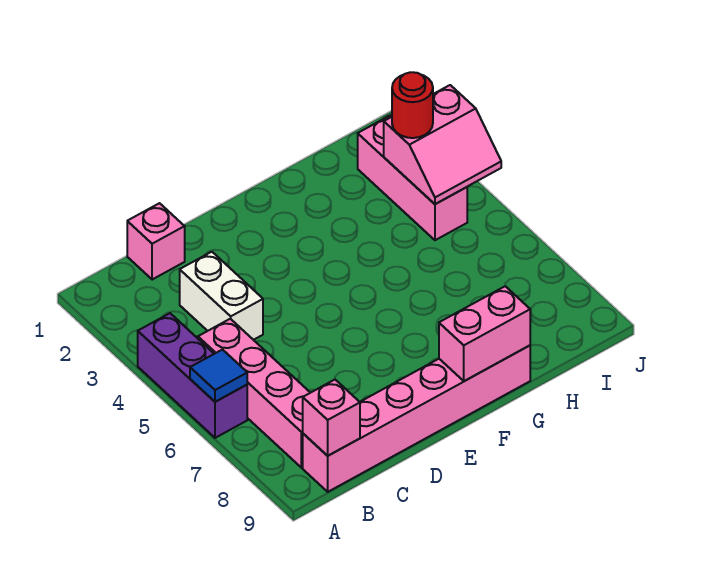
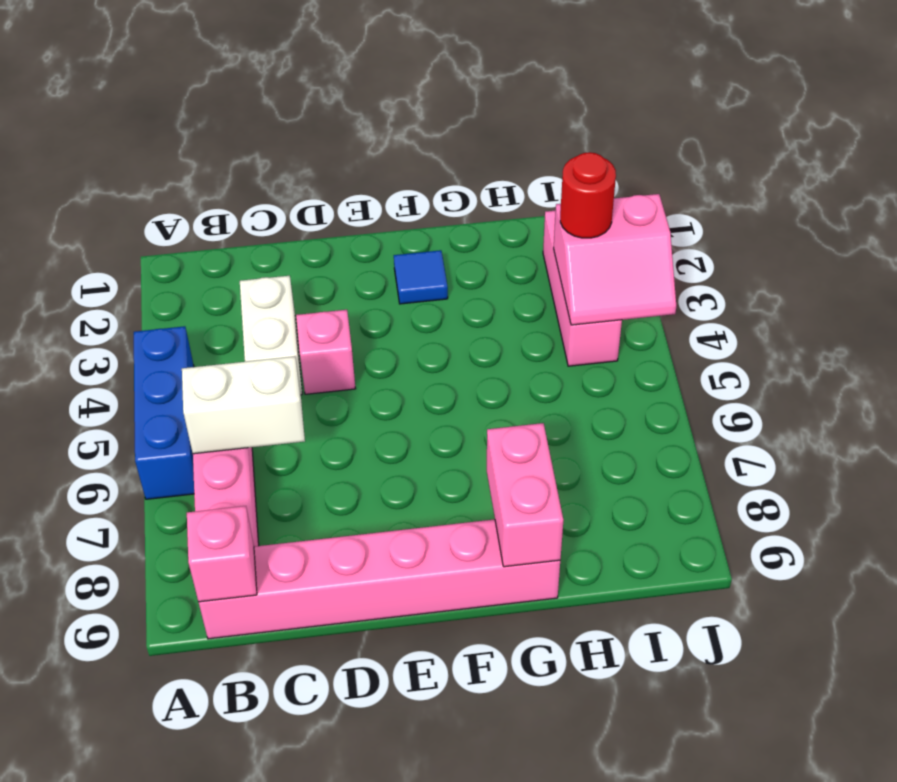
purple brick A4:A6 level 1 -> blue brick A4:A6 level 1
blue tile A6 level 2 -> blue tile F2 level 1
none -> white brick B6:C6 level 2
pink brick C1 level 1 -> pink brick D4 level 1
pink brick F9:G9 level 2 -> pink brick G8:G9 level 2

